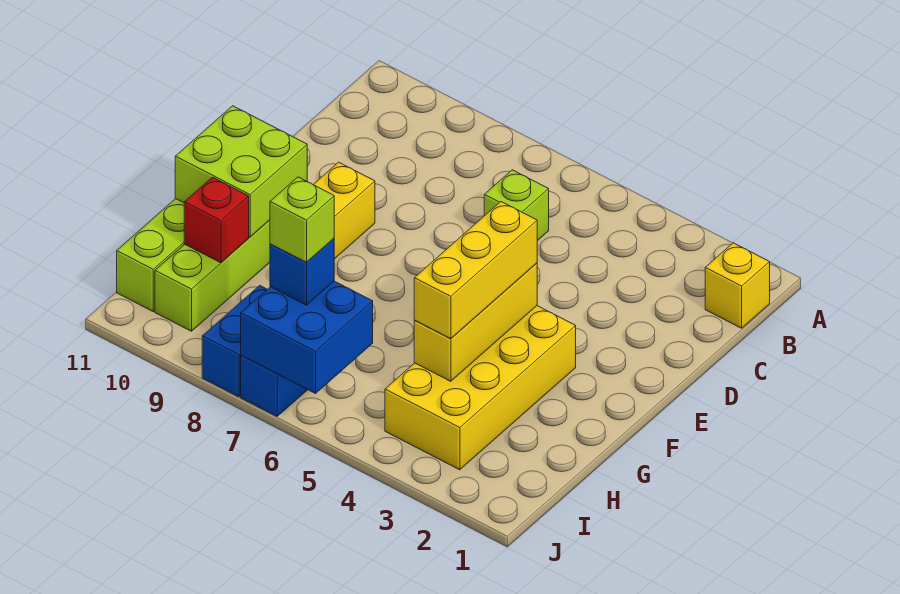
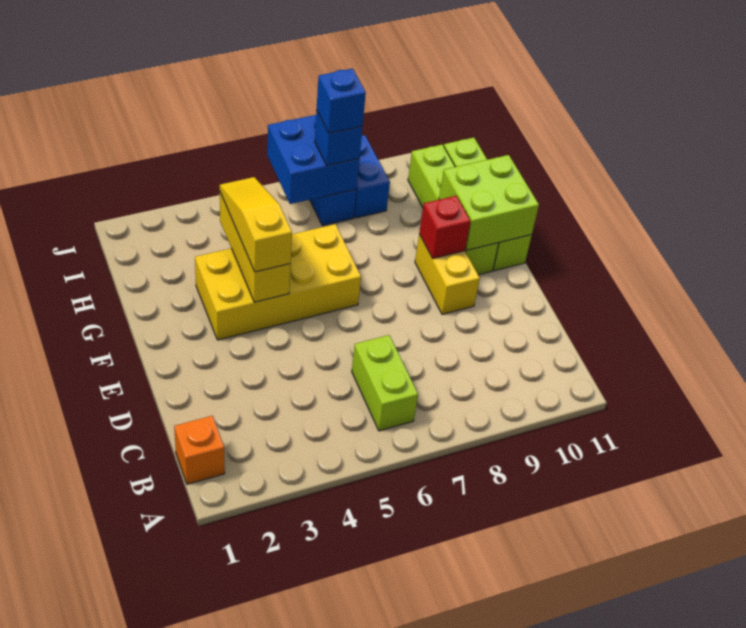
yellow brick B1 level 1 -> orange brick B1 level 1
lime brick C6 level 1 -> lime brick B6:C6 level 1
yellow brick F3:I4 level 1 -> yellow brick F3:G6 level 1
yellow brick F4:H4 level 3 -> yellow slope F4:H4 level 3 top F
red brick H10 level 2 -> red brick F9 level 2
lime brick I7 level 4 -> blue brick I7 level 4

